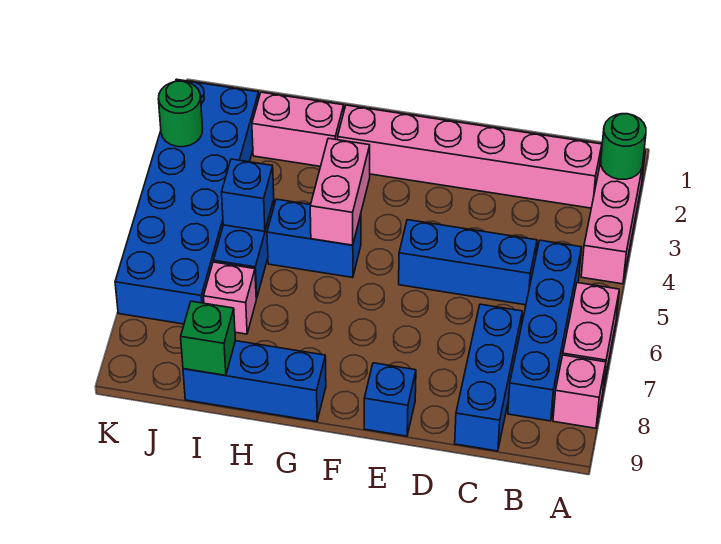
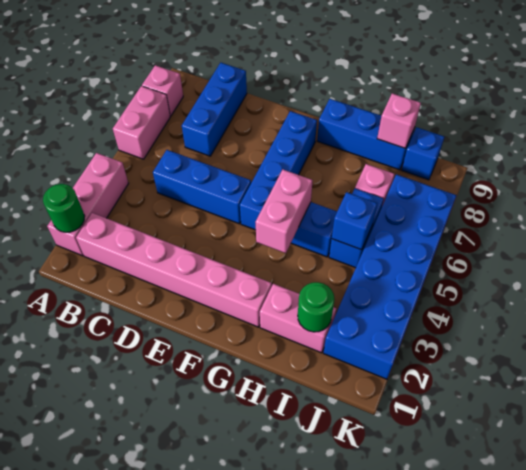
blue brick B5:B8 level 1 -> blue brick F5:F8 level 1
blue brick E9 level 1 -> blue brick J9 level 1
green brick I9 level 2 -> pink brick I9 level 2
green round brick K3 level 2 -> green round brick I2 level 2

